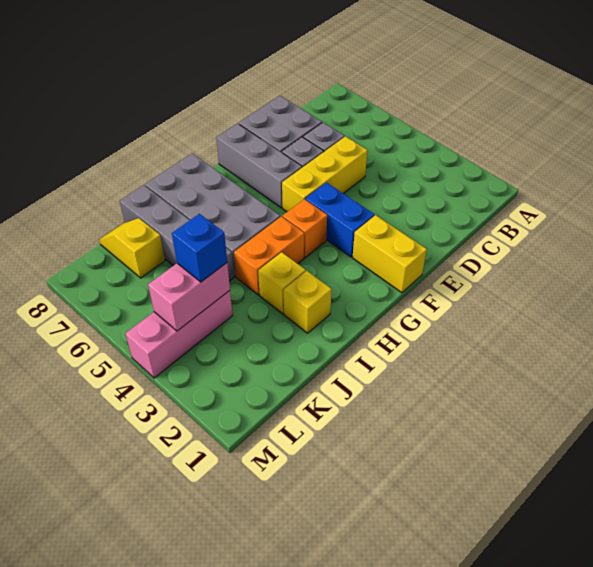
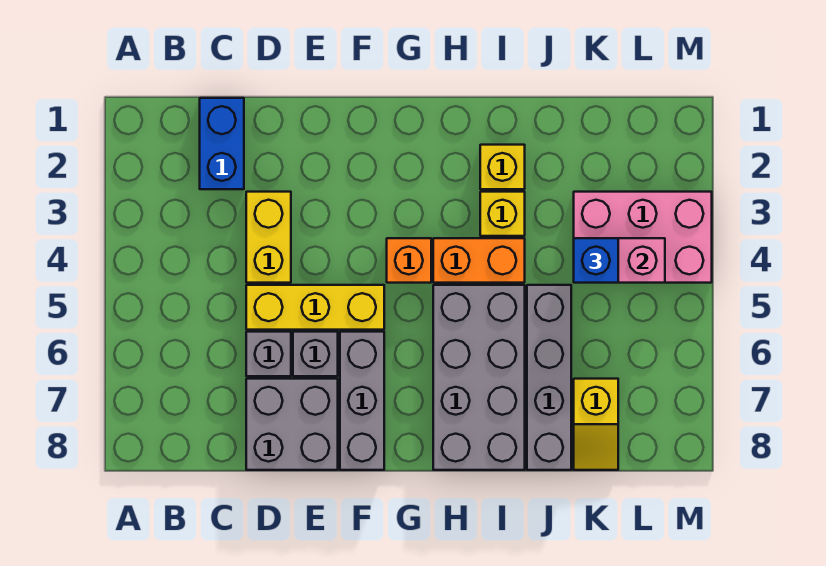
yellow brick F1:F2 level 1 -> yellow brick D3:D4 level 1
blue brick F3:F4 level 1 -> blue brick C1:C2 level 1
pink brick K4:M4 level 1 -> pink brick K3:M4 level 1

